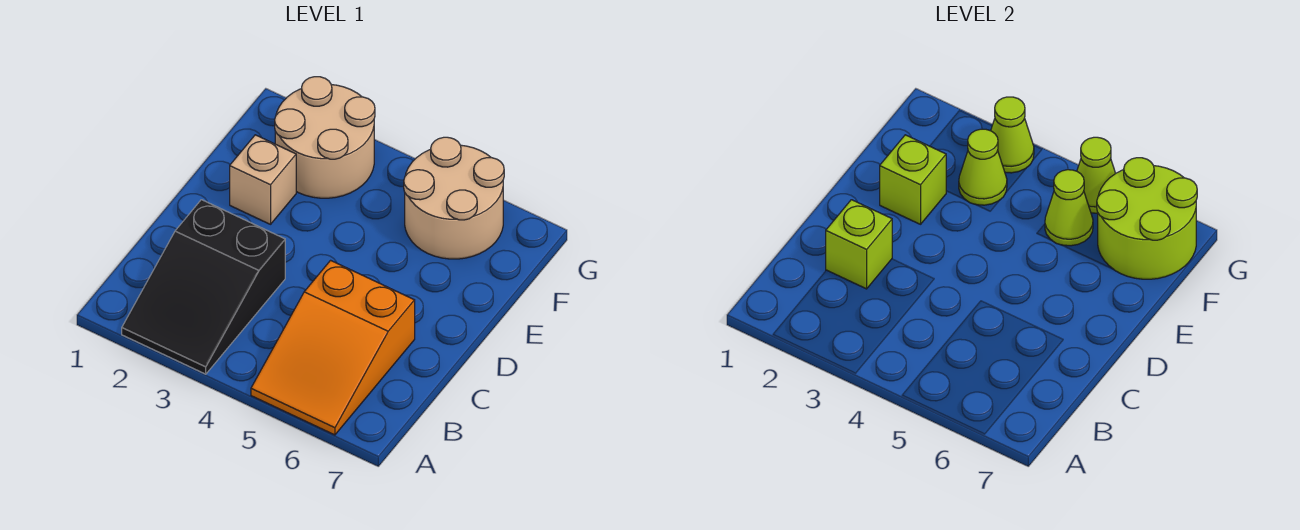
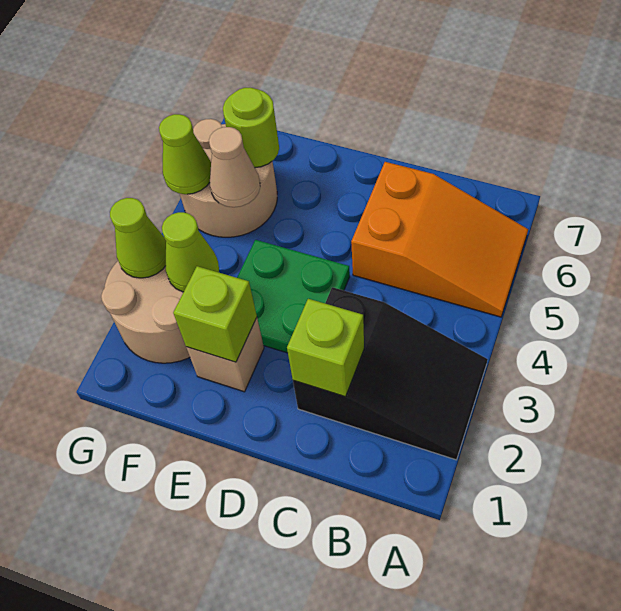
none -> green plate D3:E4 level 1
lime cone F5 level 2 -> tan cone F5 level 2
lime round brick F6:G7 level 2 -> lime round brick F6 level 2

